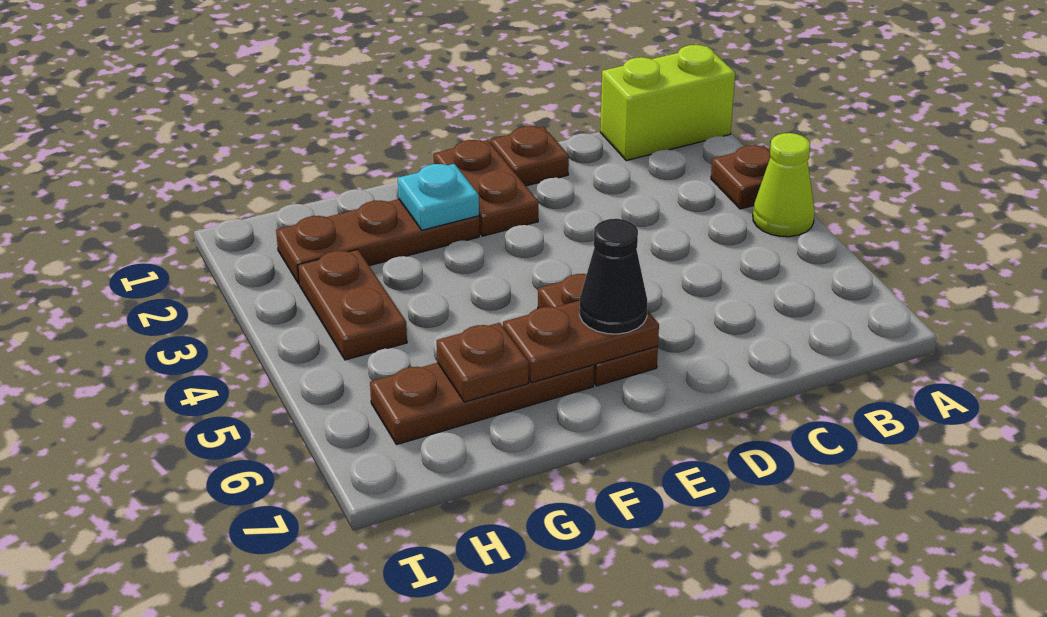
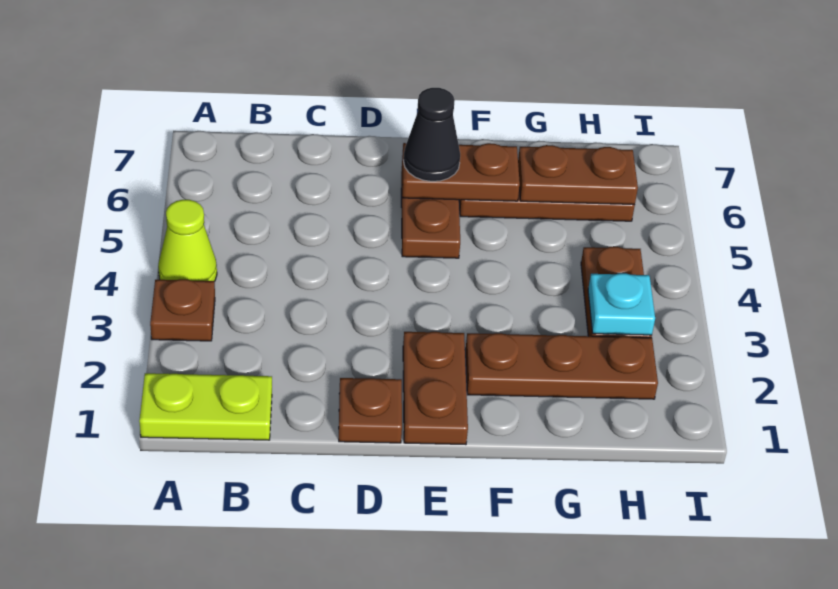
lime brick A1:B1 level 1 -> lime plate A1:B1 level 1
cyan plate F2 level 2 -> cyan plate H3 level 2
brown plate G6 level 2 -> brown plate G6:H6 level 2

